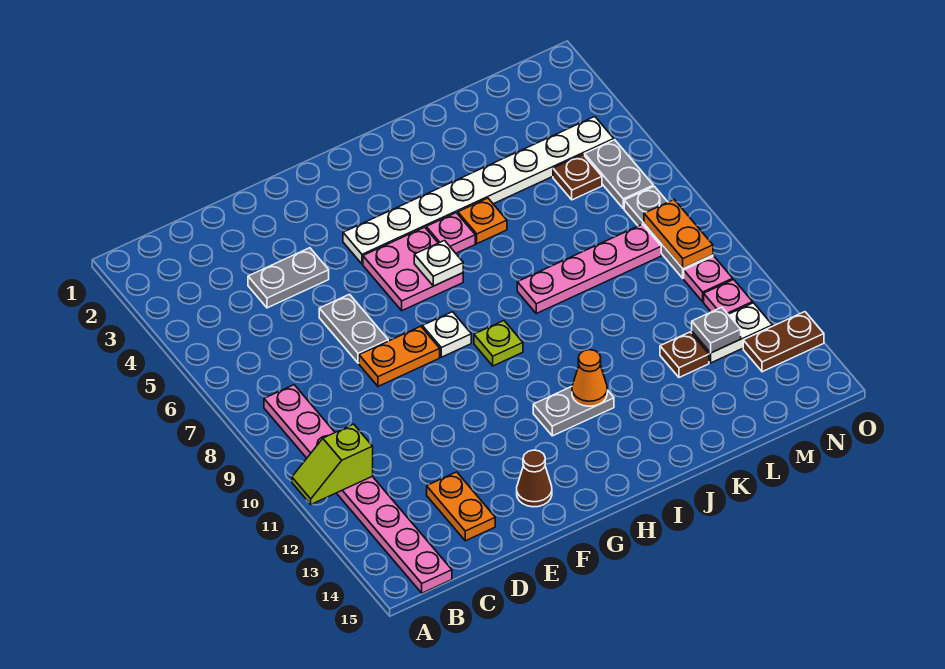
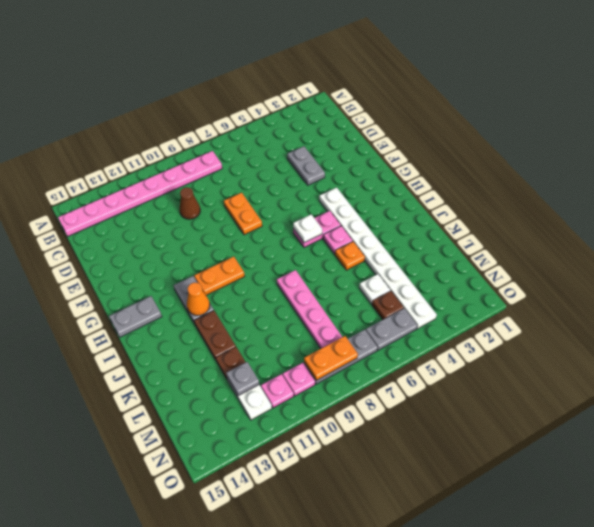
lime slope A11:B11 level 2 top B -> none
orange plate D13:D14 level 1 -> orange plate H10:H11 level 1
grey plate E6:E7 level 1 -> grey plate H14:H15 level 1
brown cone F14 level 1 -> brown cone D10 level 1
pink plate G5:H6 level 1 -> pink plate H5:H6 level 1
white plate G8 level 1 -> white plate L5 level 1
lime plate H9 level 1 -> none
brown plate N13:O13 level 1 -> brown plate J12:K12 level 1

